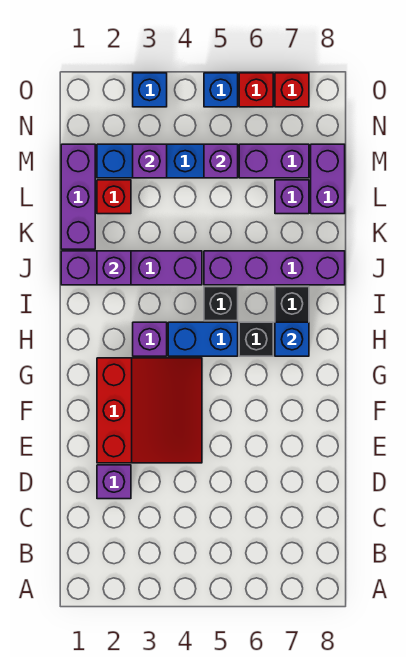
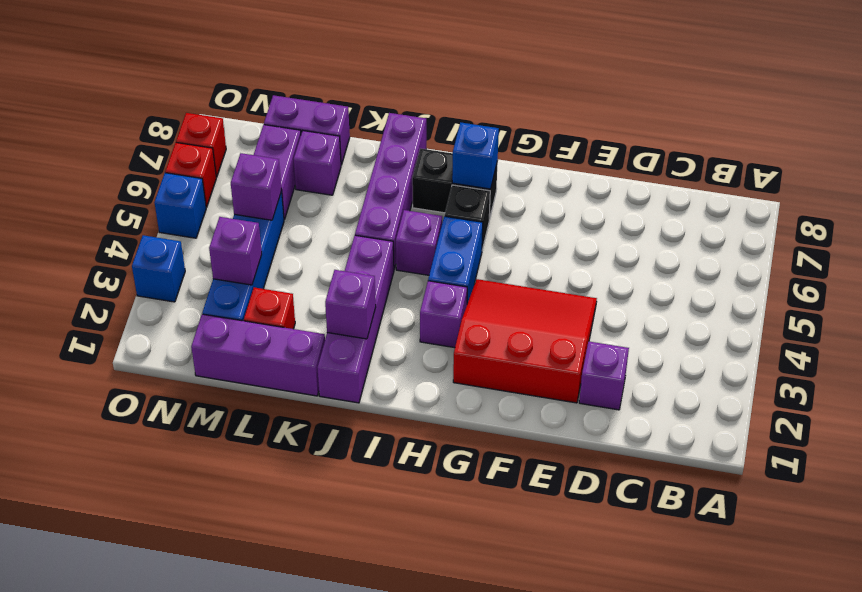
black brick I5 level 1 -> purple brick I5 level 1

